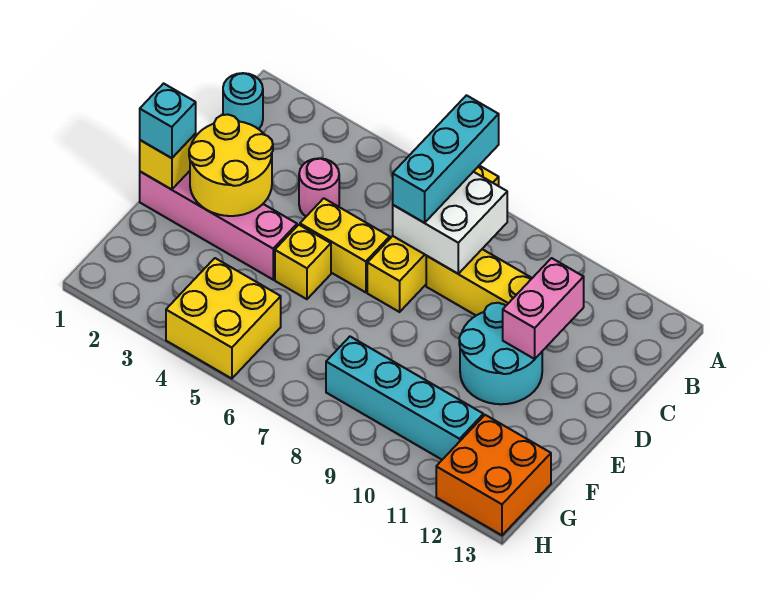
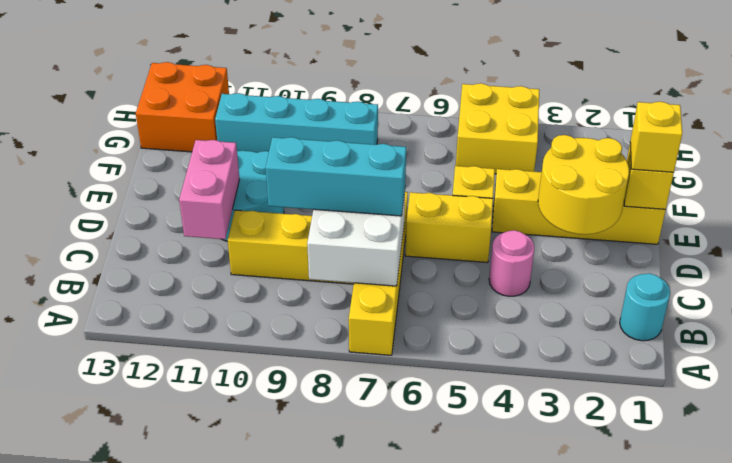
cyan brick A7:C7 level 3 -> cyan brick C7:C9 level 3
pink brick E1:E4 level 1 -> yellow brick E1:E4 level 1
cyan brick E1 level 3 -> yellow brick E1 level 3

